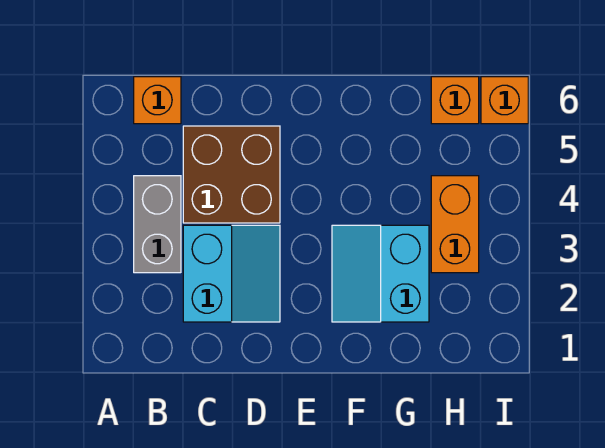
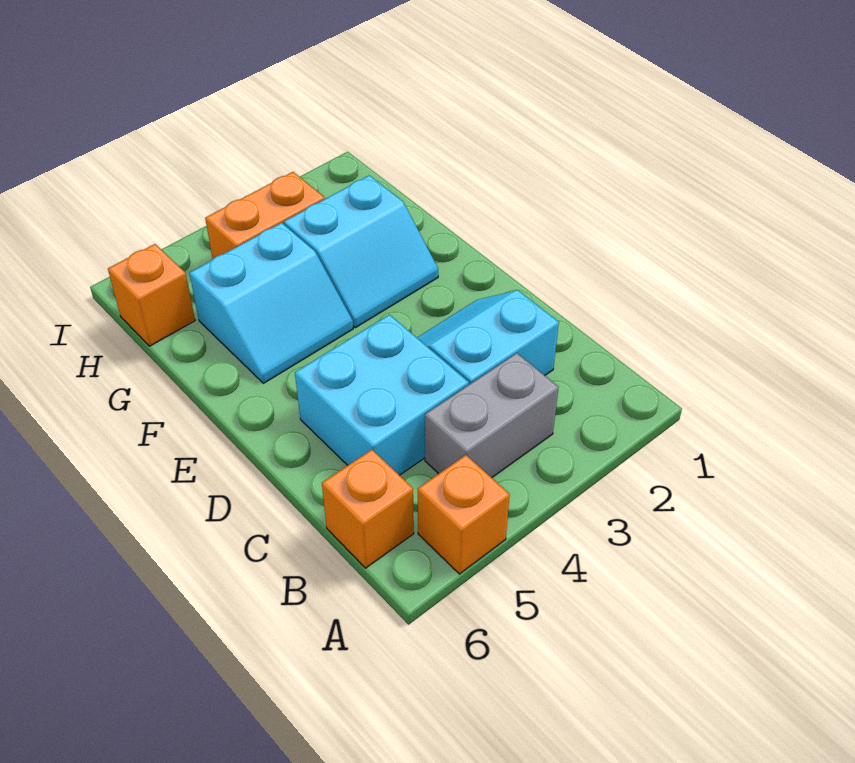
brown brick C4:D5 level 1 -> cyan brick C4:D5 level 1
none -> cyan slope F4:G5 level 1 top G
orange brick I6 level 1 -> orange brick A5 level 1

